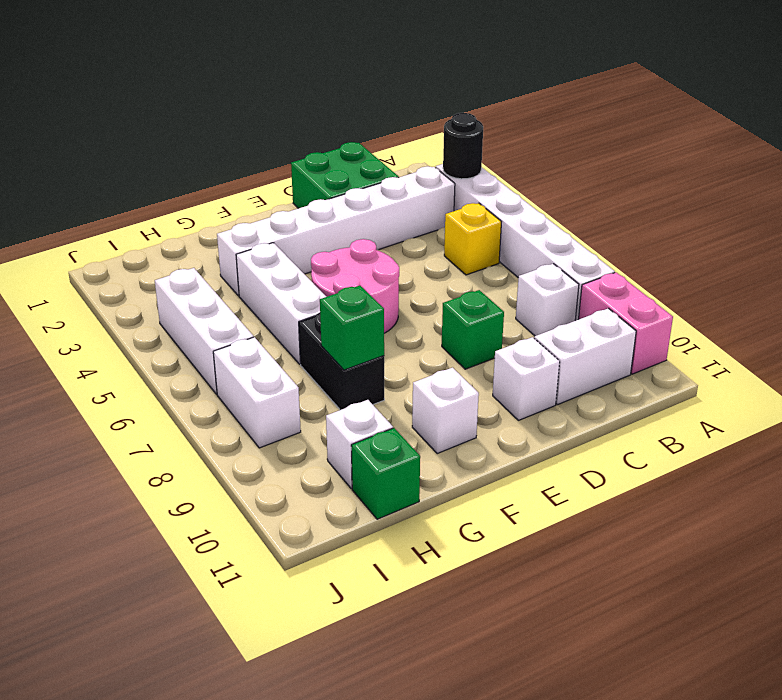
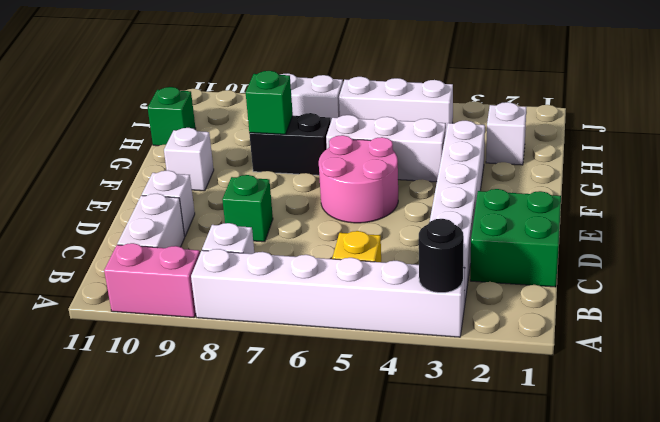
white brick H10 level 1 -> white brick H2 level 1

